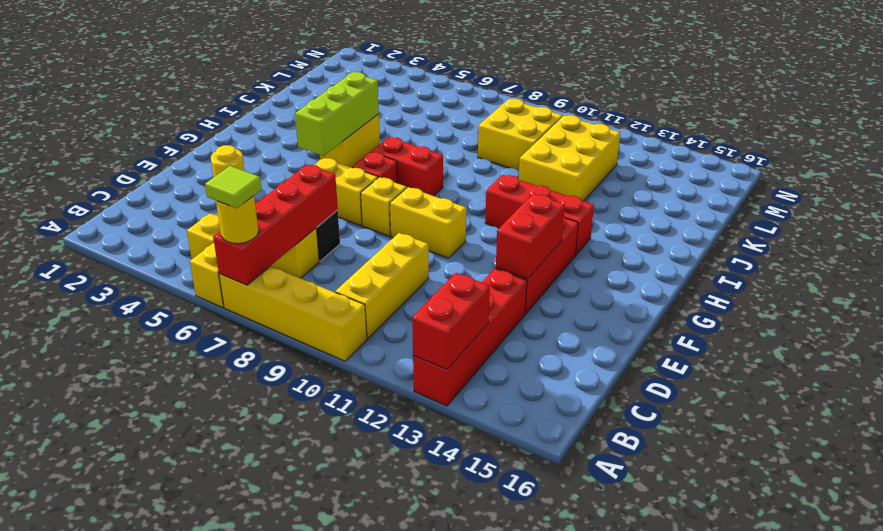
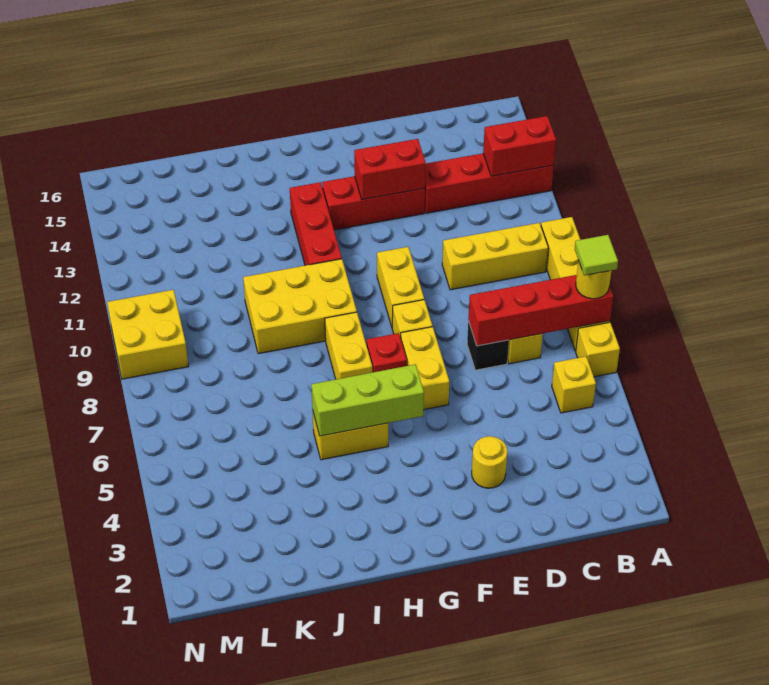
red brick H7:H8 level 1 -> yellow brick H7:H8 level 1
yellow brick J11:L12 level 1 -> yellow brick H9:J10 level 1
yellow brick K9:L10 level 1 -> yellow brick M9:N10 level 1

